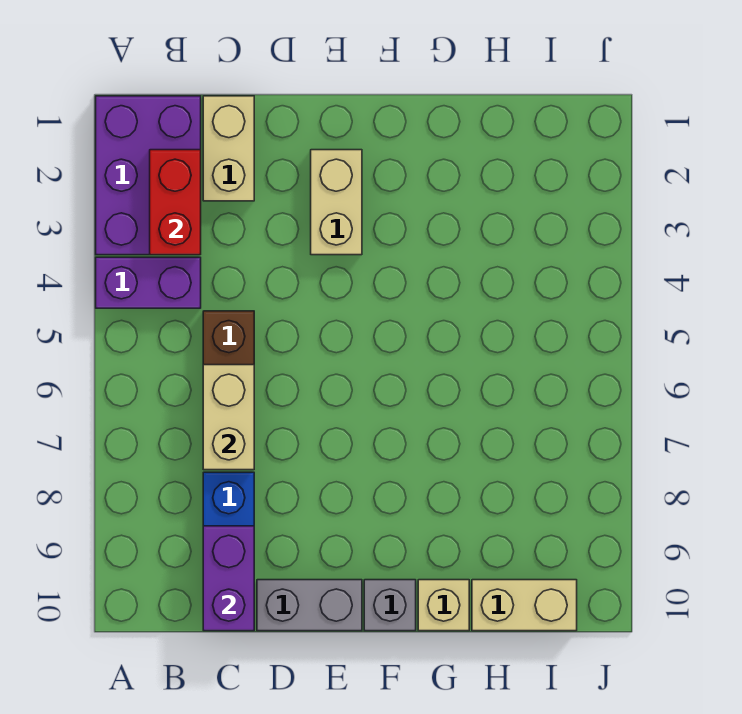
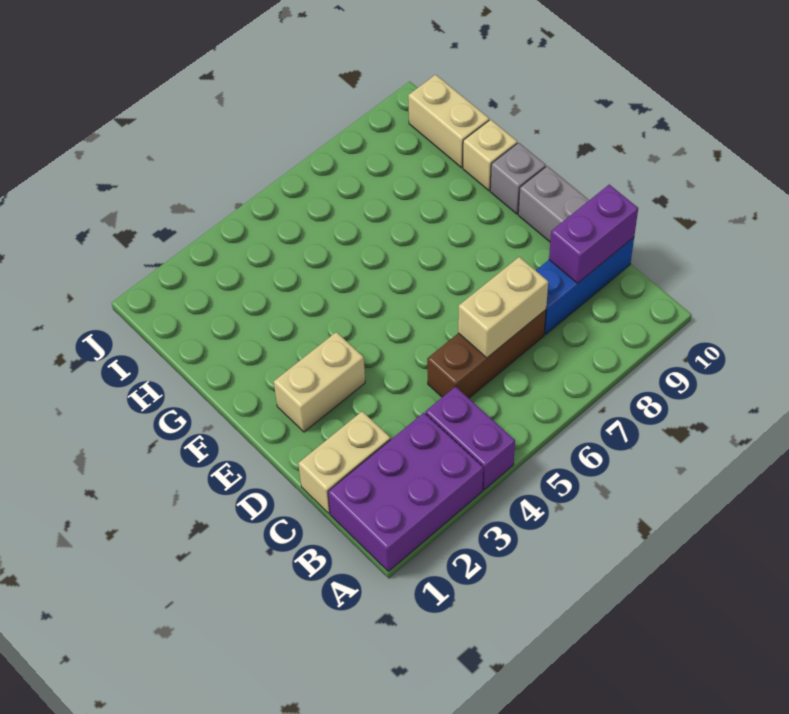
red brick B2:B3 level 2 -> none

